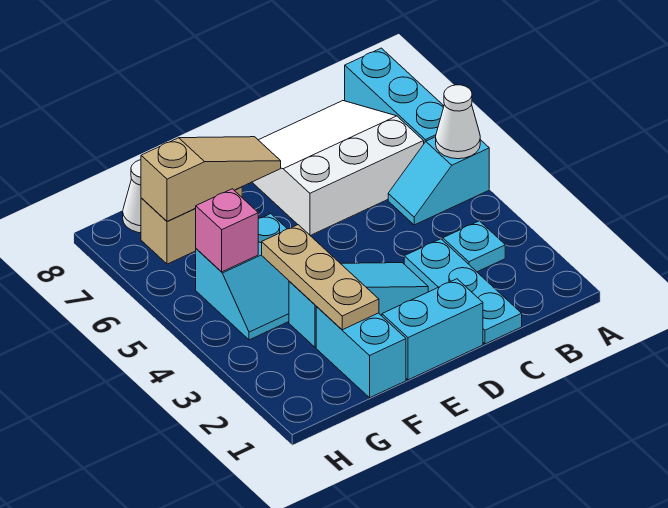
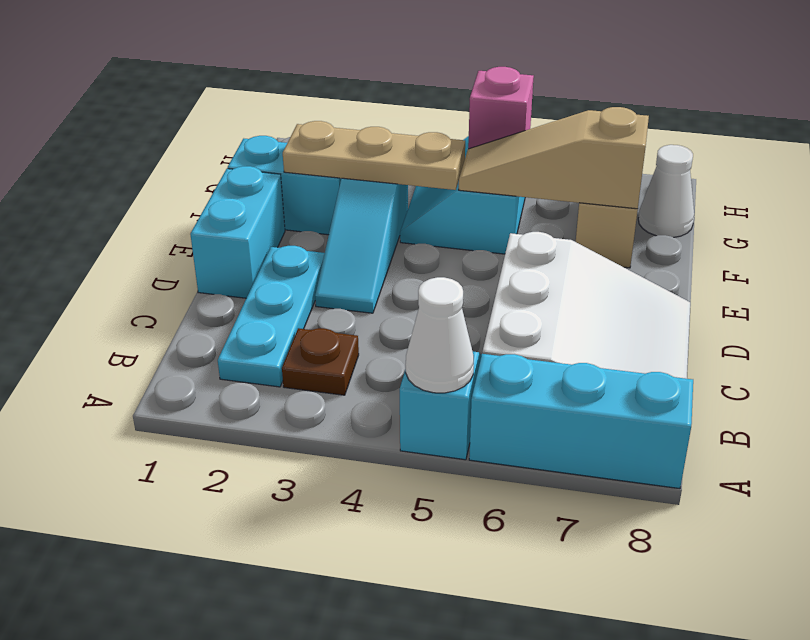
cyan plate B3 level 1 -> brown plate B3 level 1
cyan plate C1:C3 level 1 -> cyan plate B2:D2 level 1
tan slope E7:G7 level 2 top G -> tan slope F5:F7 level 2 top 7

